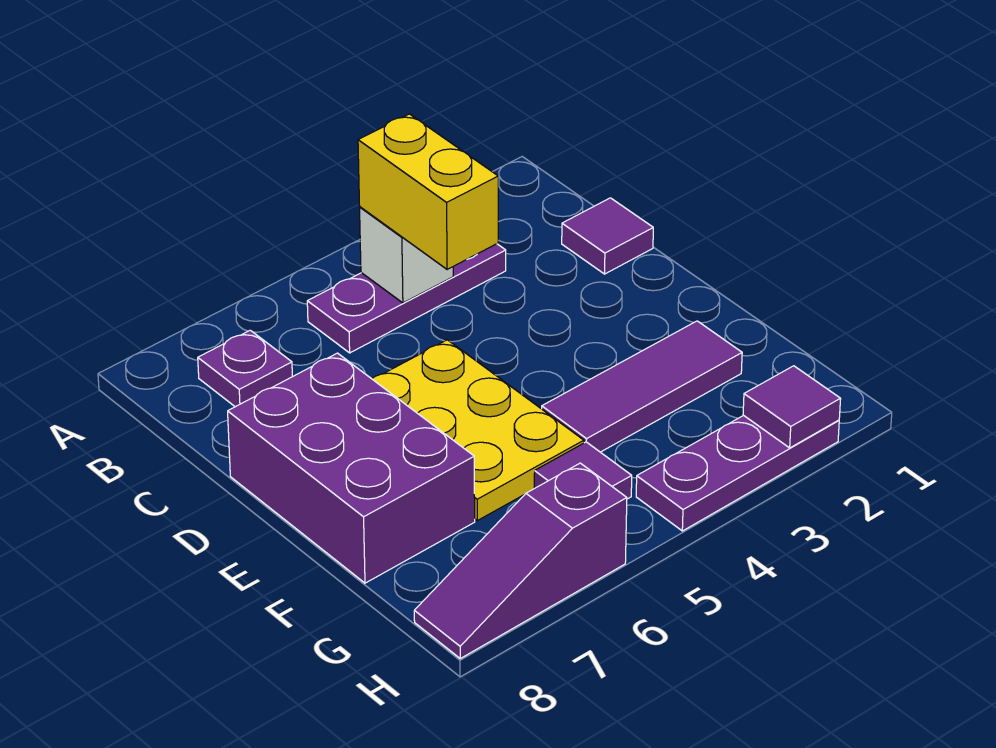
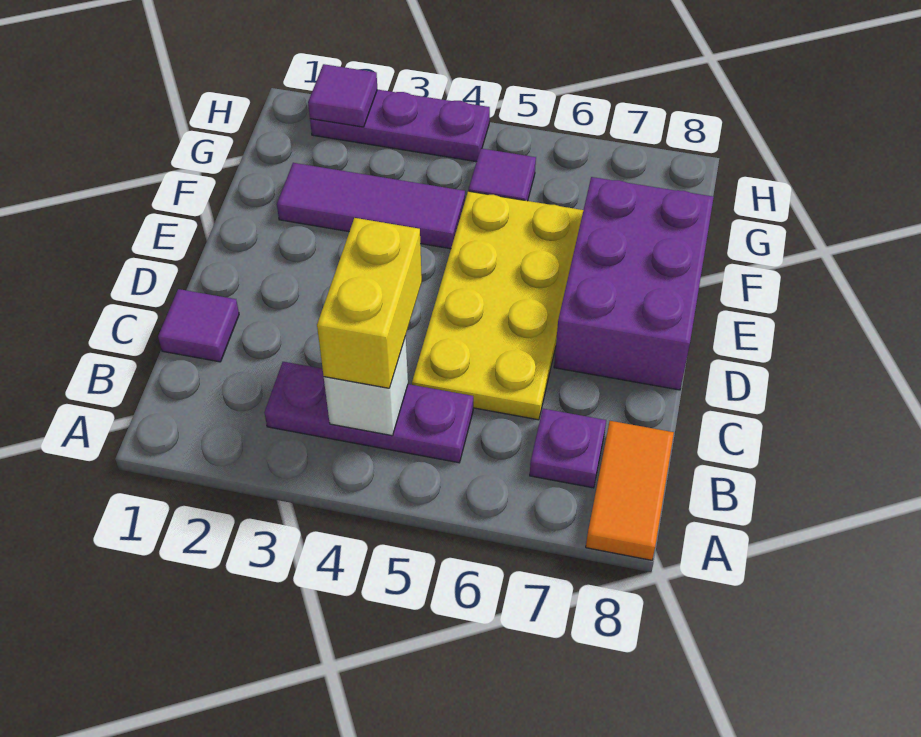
none -> orange tile A8:B8 level 1
yellow plate D5:F6 level 1 -> yellow plate C5:F6 level 1
purple slope H6:H8 level 1 top 6 -> none

